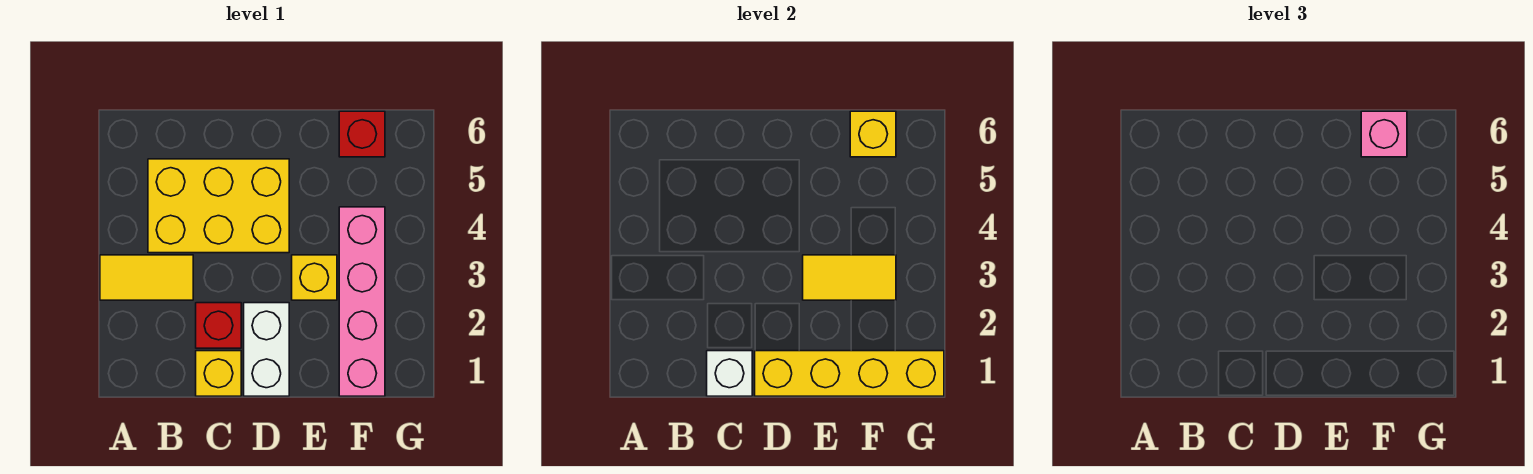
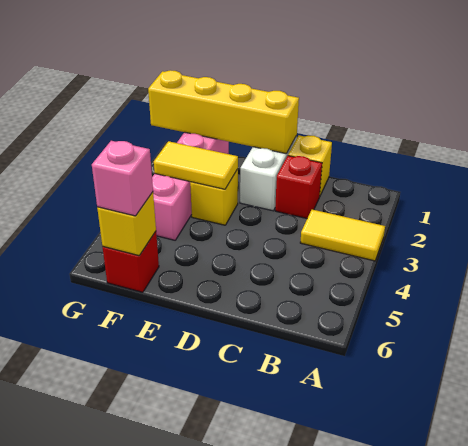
yellow brick B4:D5 level 1 -> none
white brick C1 level 2 -> none

